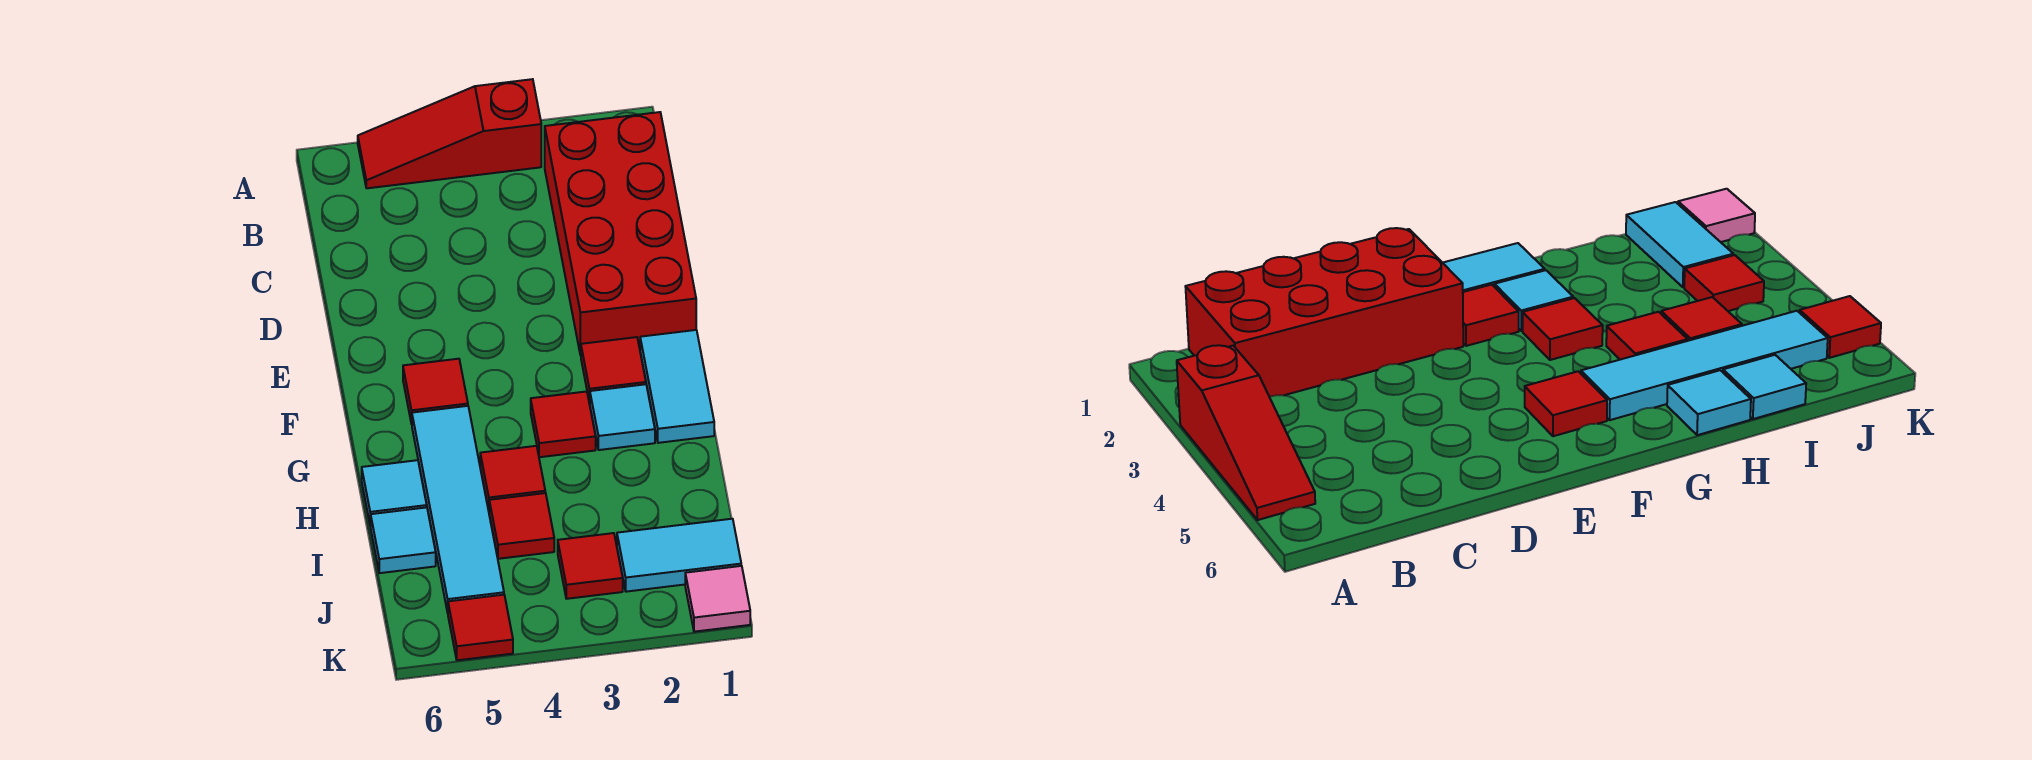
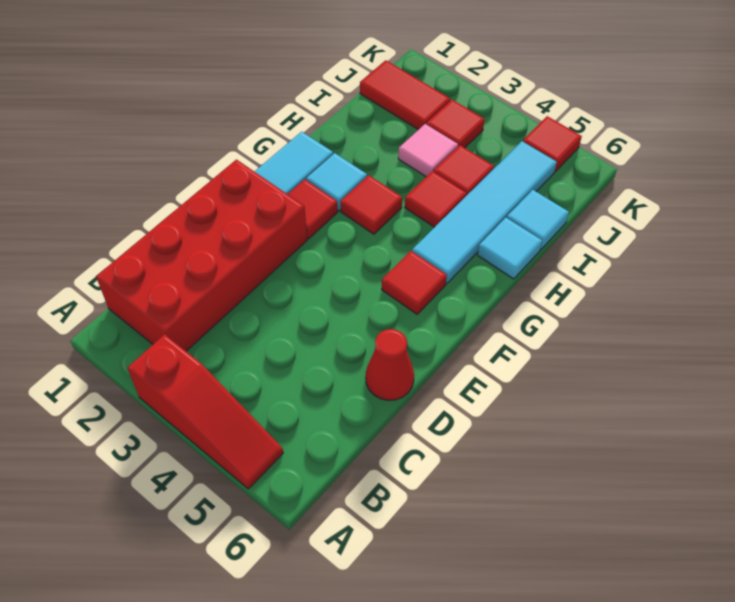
none -> red cone D6 level 1
cyan tile J1:J2 level 1 -> red tile J1:J2 level 1
pink tile K1 level 1 -> pink tile I3 level 1

